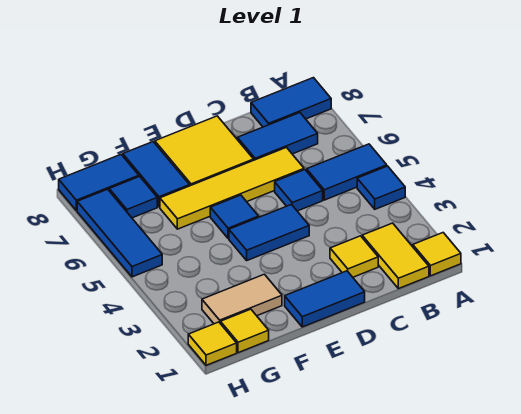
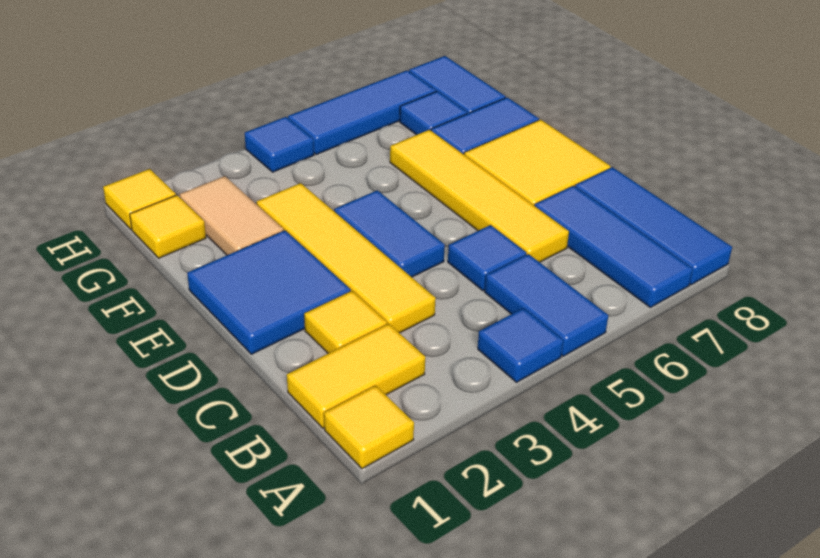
blue tile A8:B8 level 1 -> blue tile A8:C8 level 1
blue tile B7:C7 level 1 -> blue tile A7:C7 level 1
none -> yellow tile C3:F3 level 1
blue tile D1:E1 level 1 -> blue tile D1:E2 level 1
blue tile E5 level 1 -> blue tile H4 level 1

